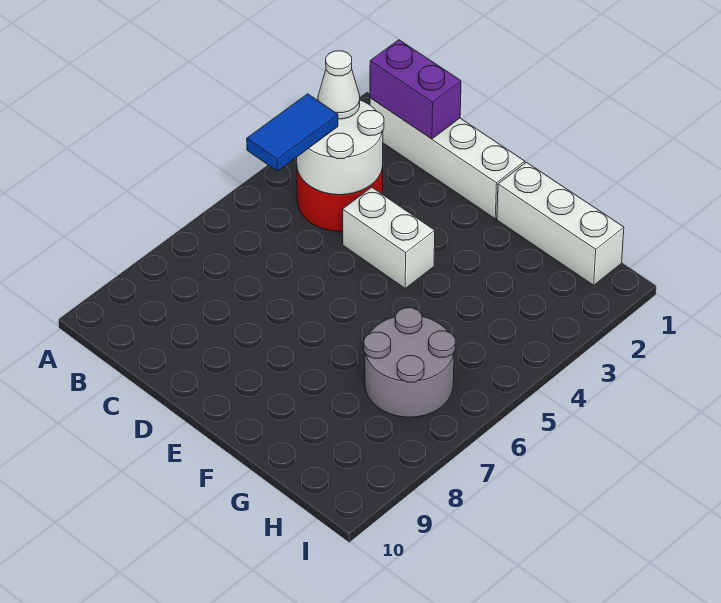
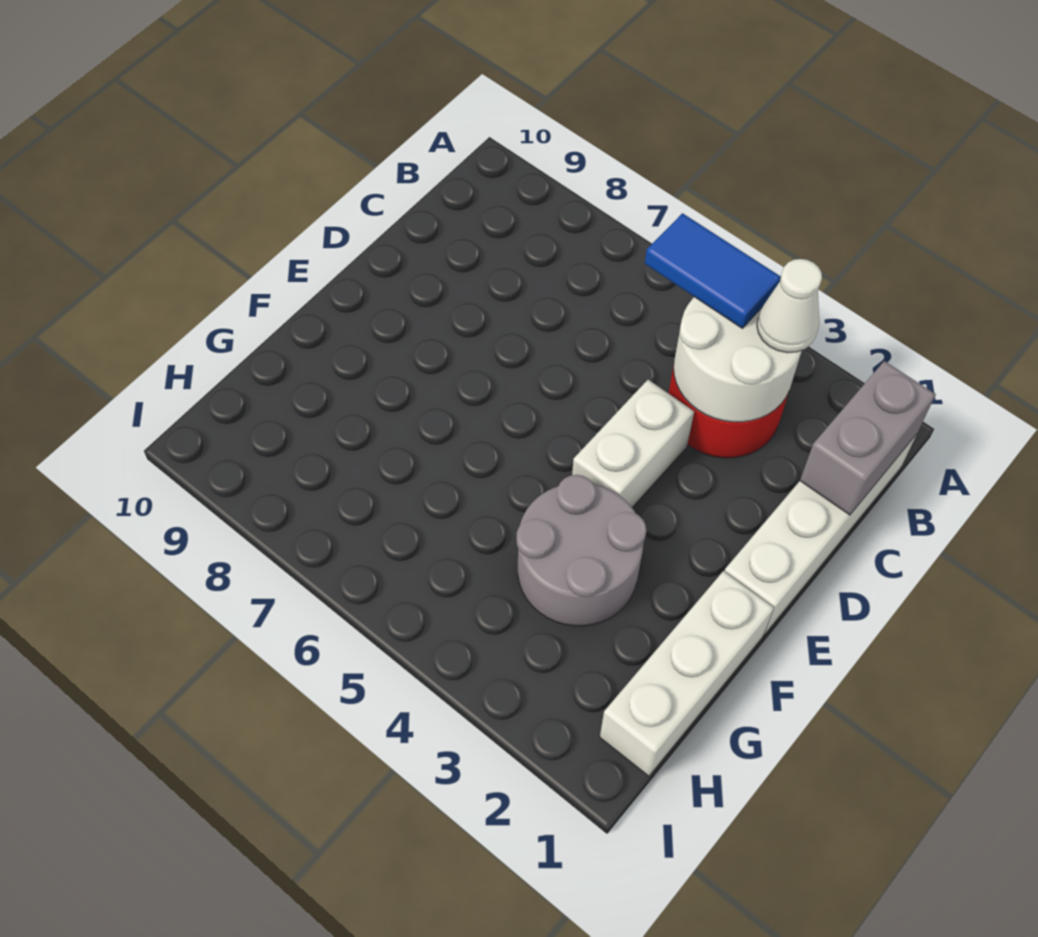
purple brick B1:C1 level 2 -> grey brick B1:C1 level 2
grey round brick G6:H7 level 1 -> grey round brick F3:G4 level 1

